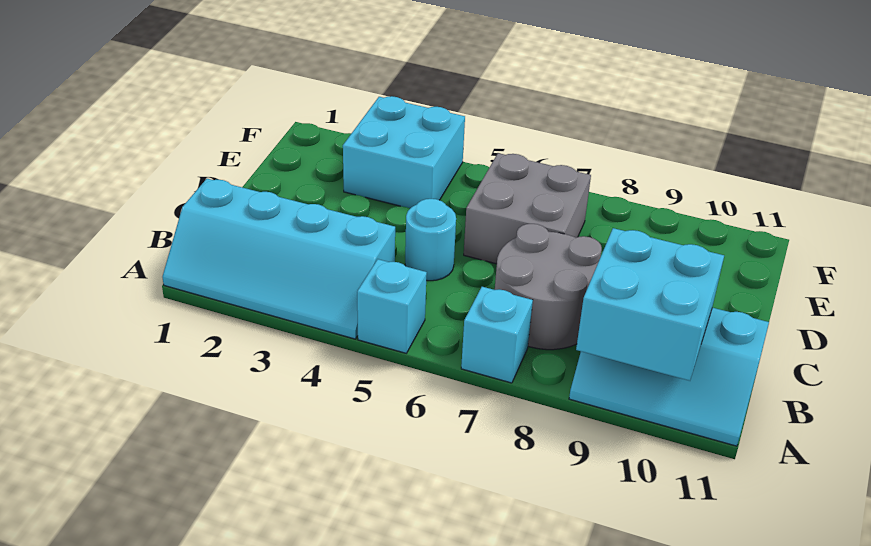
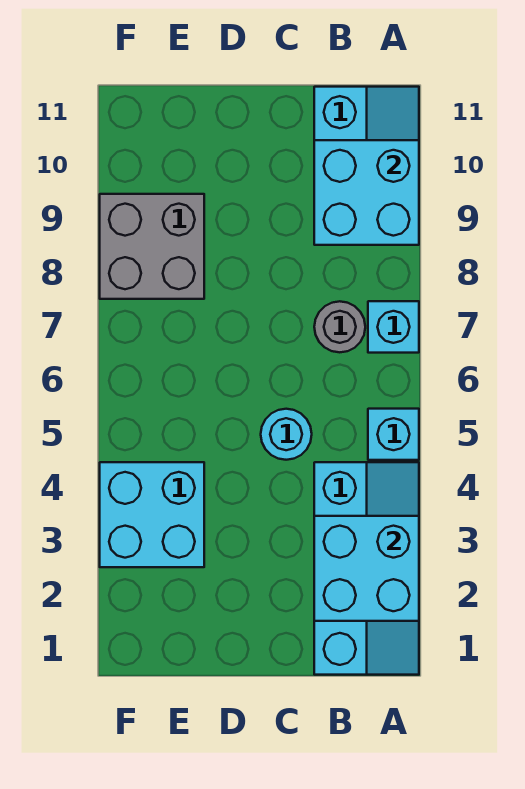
none -> cyan brick A2:B3 level 2
grey round brick B7:C8 level 1 -> grey round brick B7 level 1
grey brick D6:E7 level 1 -> grey brick E8:F9 level 1

